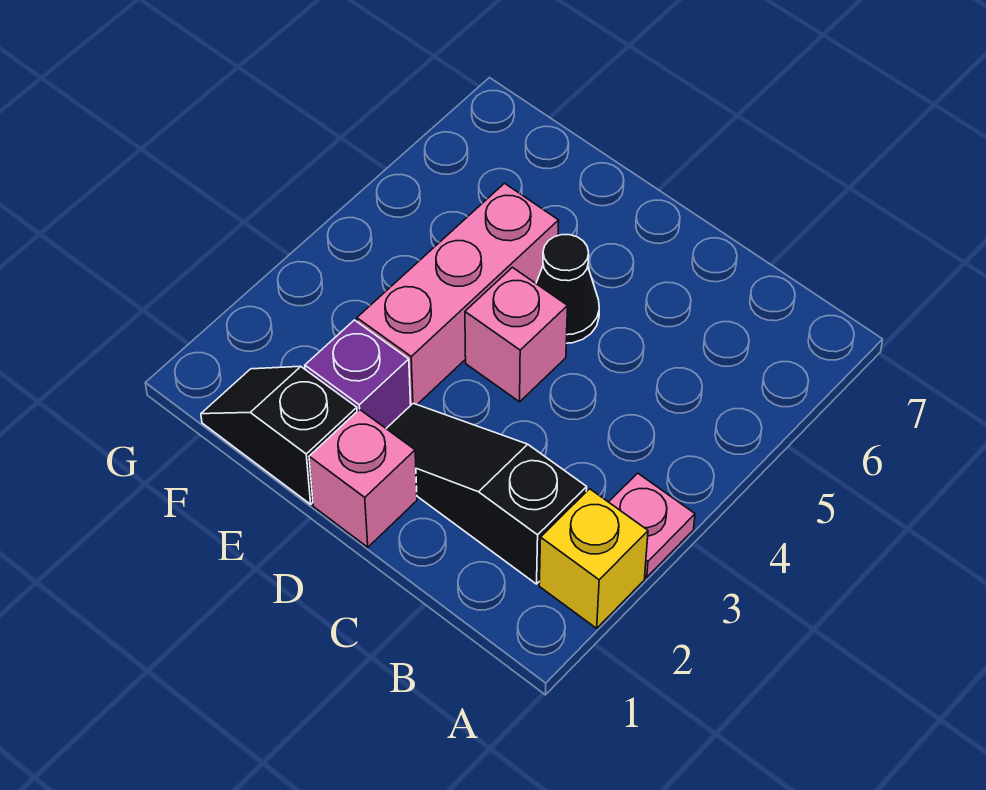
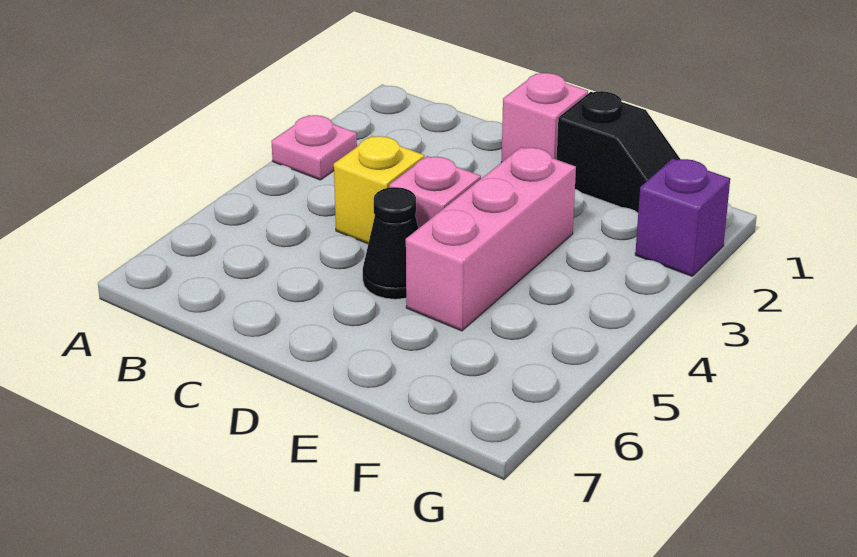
yellow brick A2 level 1 -> yellow brick C4 level 1
black slope B2:D2 level 1 top B -> none
purple brick E2 level 1 -> purple brick G2 level 1

